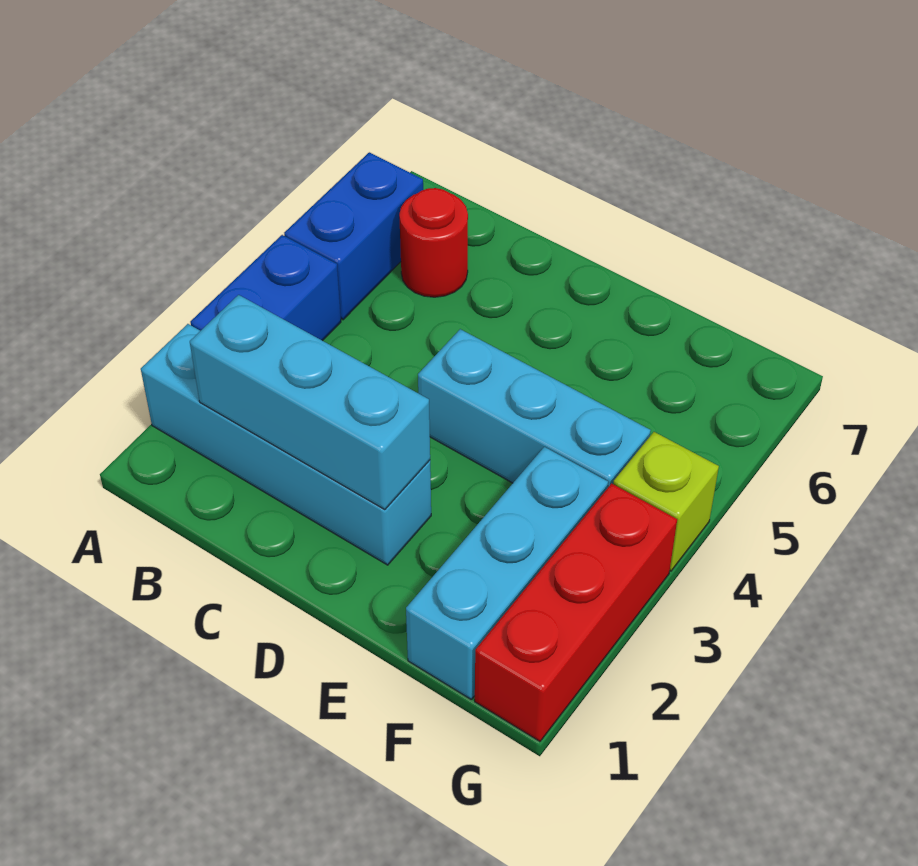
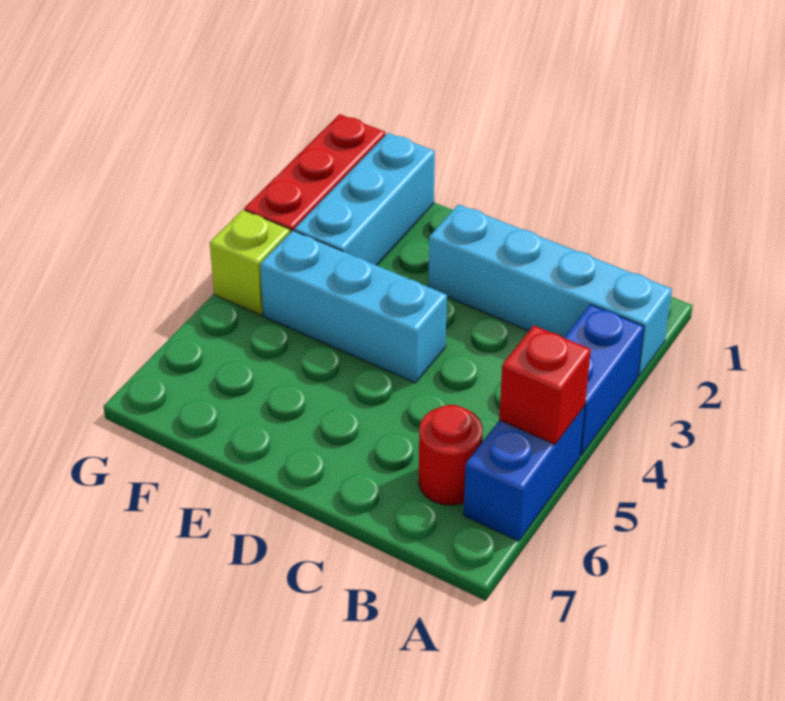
none -> red brick A5 level 2
cyan brick B2:D2 level 2 -> none

